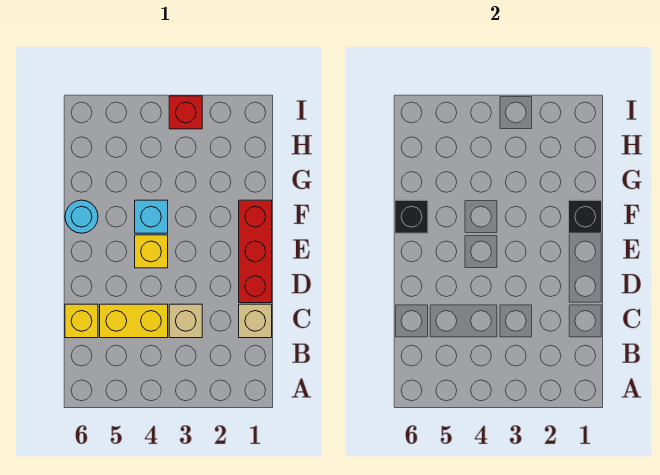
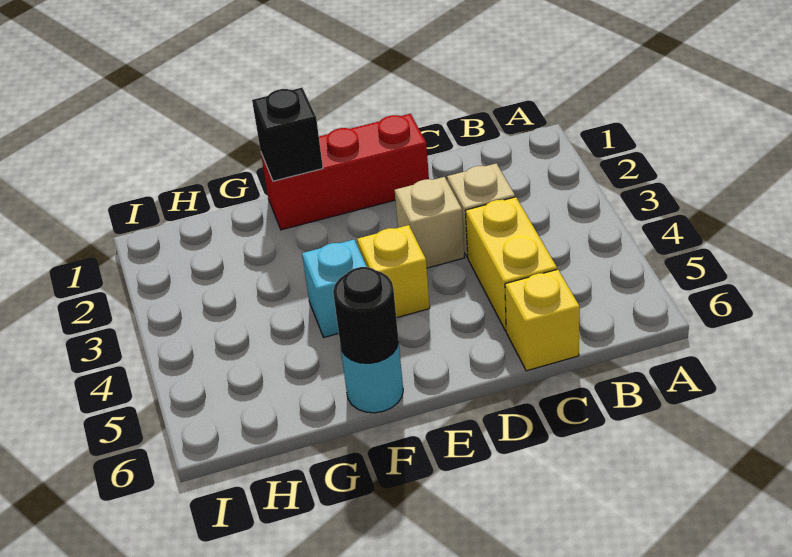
tan brick C1 level 1 -> tan brick D3 level 1
black brick F6 level 2 -> black round brick F6 level 2
red brick I3 level 1 -> none

